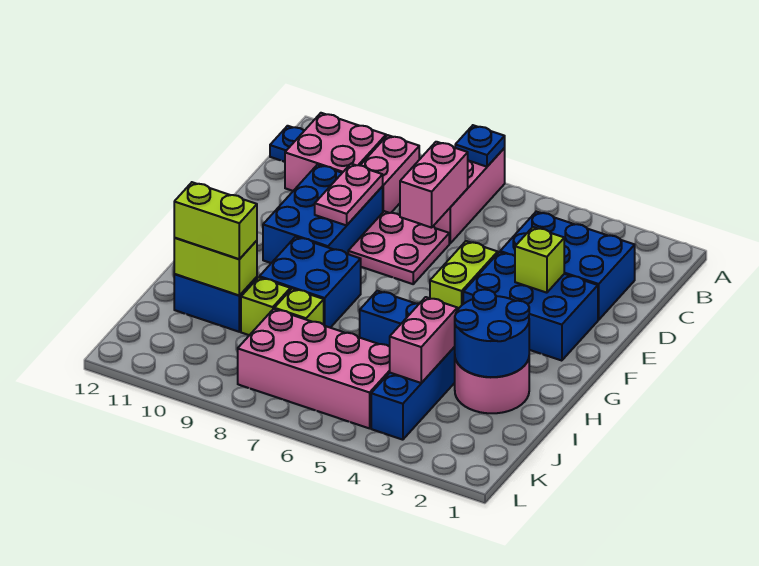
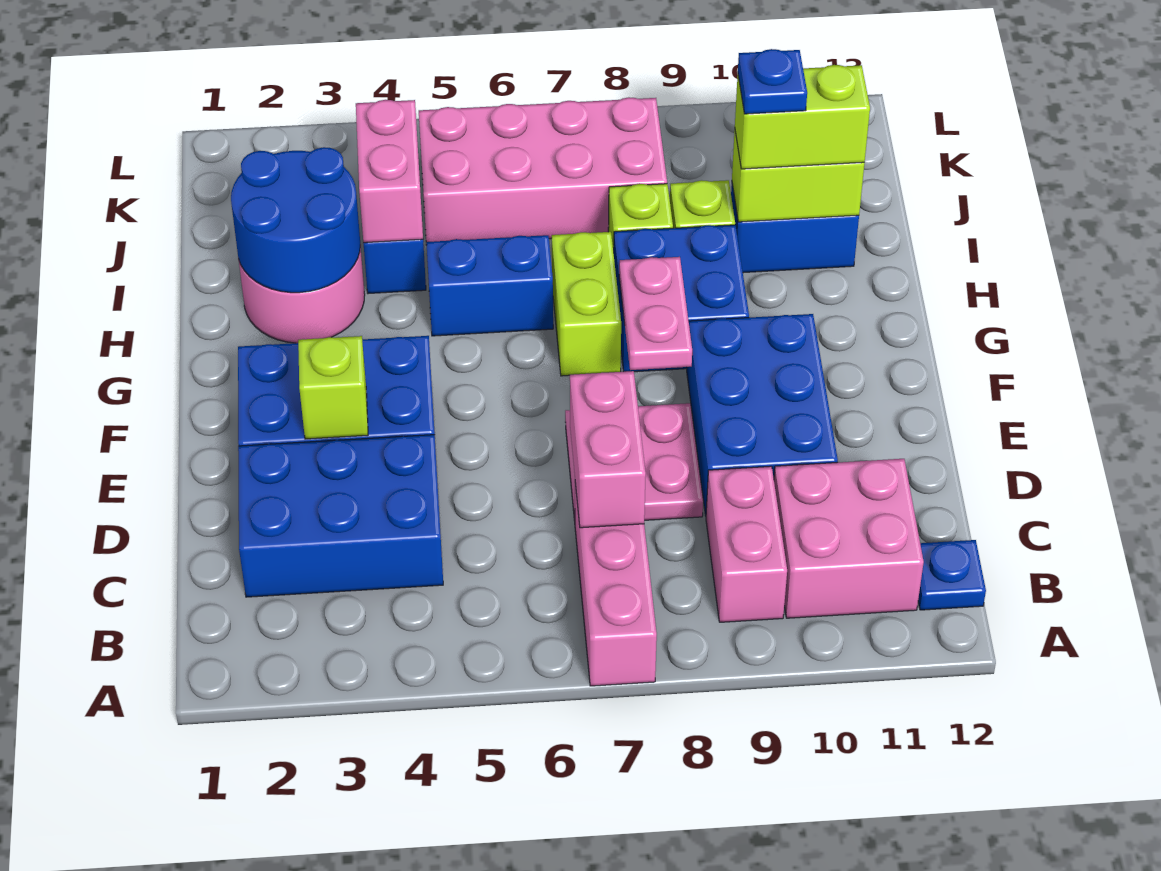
blue plate A7 level 2 -> blue plate I10 level 4
pink plate D9:E9 level 2 -> pink plate F8:G8 level 2
lime brick E5:F5 level 1 -> lime brick G7:H7 level 1

